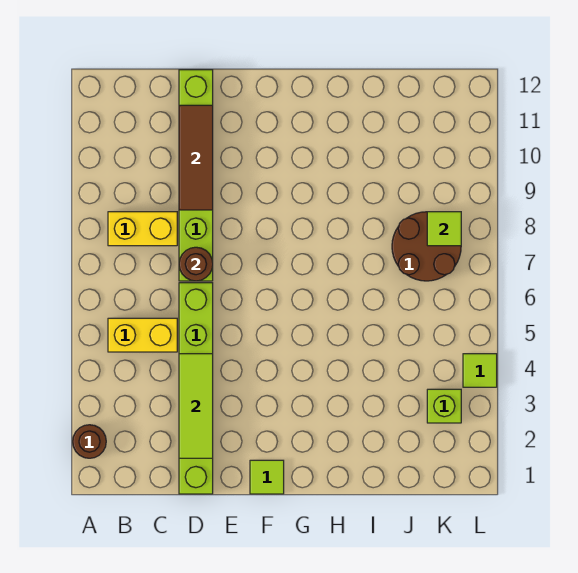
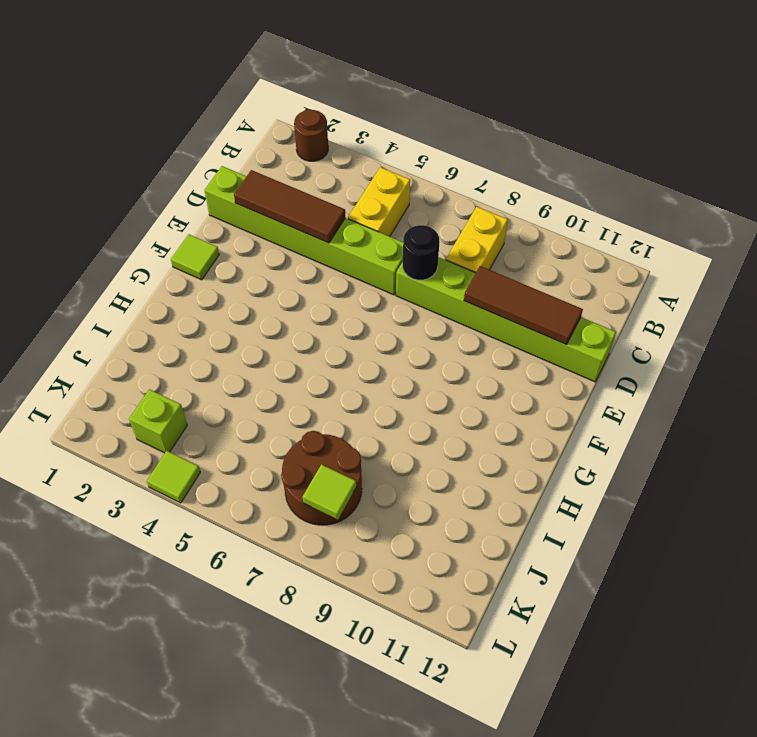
lime tile D2:D4 level 2 -> brown tile D2:D4 level 2
brown round brick D7 level 2 -> black round brick D7 level 2

